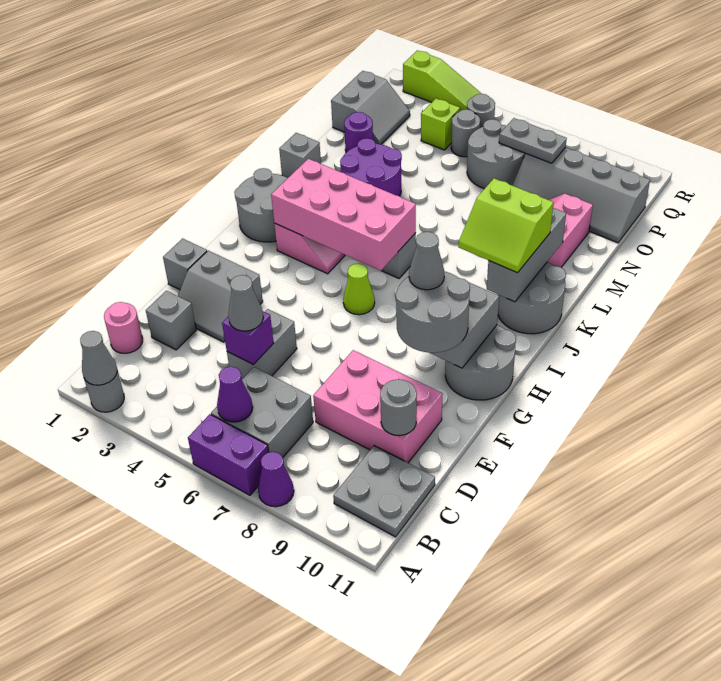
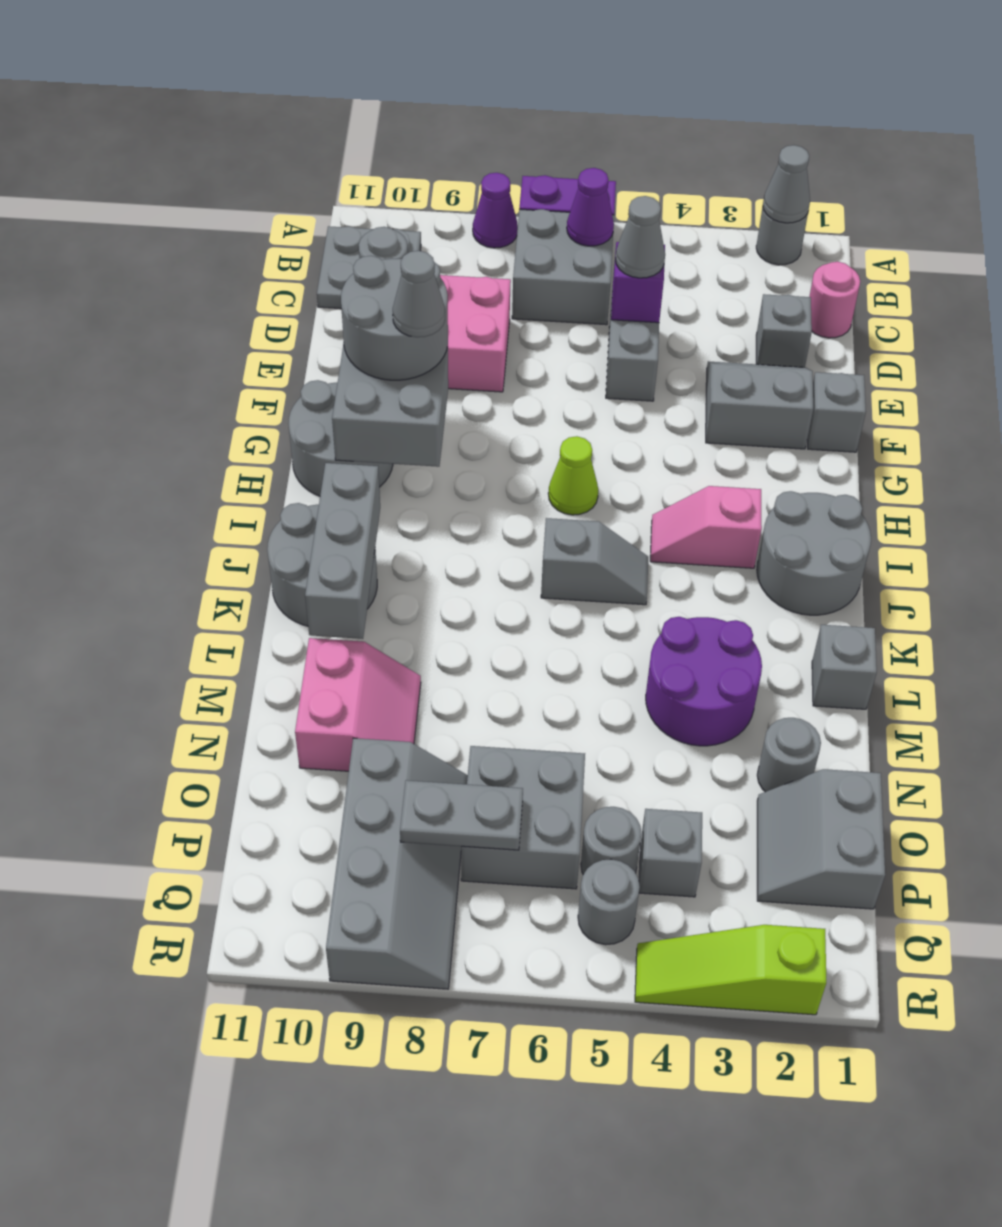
pink brick I3:J6 level 2 -> none
lime slope J9:K10 level 3 top K -> none
purple round brick N2 level 1 -> grey round brick N2 level 1
grey round brick O6:P7 level 1 -> grey brick O6:P7 level 1
grey slope O8:P11 level 1 top P -> grey slope O8:R9 level 1 top 9
lime brick P4 level 1 -> grey brick P4 level 1

